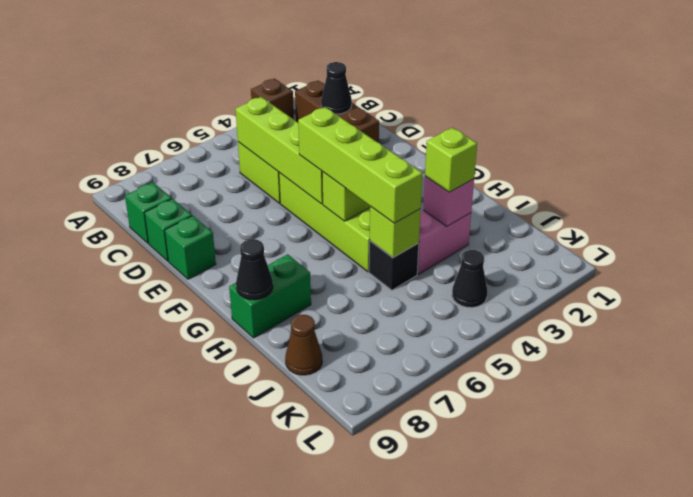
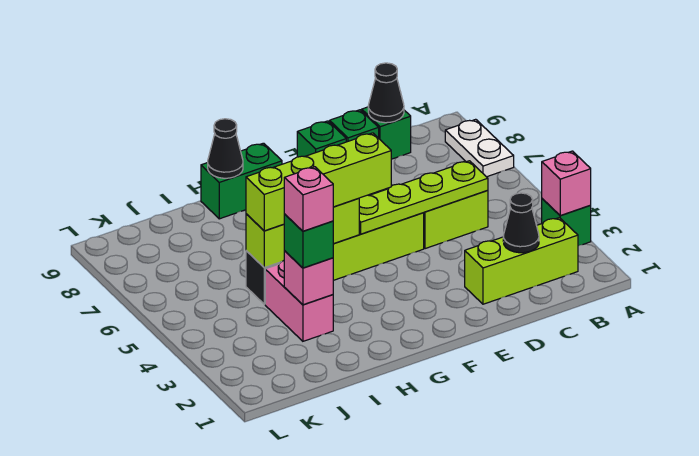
brown brick A3 level 1 -> green brick A3 level 1
none -> pink brick A3 level 2
none -> white plate A7:A8 level 1
brown brick B2:D2 level 1 -> lime brick B2:D2 level 1
lime brick C5:F5 level 2 -> lime plate C5:F5 level 2
green brick H8:H9 level 1 -> green brick G9:H9 level 1
lime brick I3 level 3 -> green brick I3 level 3
none -> pink brick I3 level 4
brown cone J9 level 1 -> none
black cone K4 level 1 -> black cone C9 level 2

